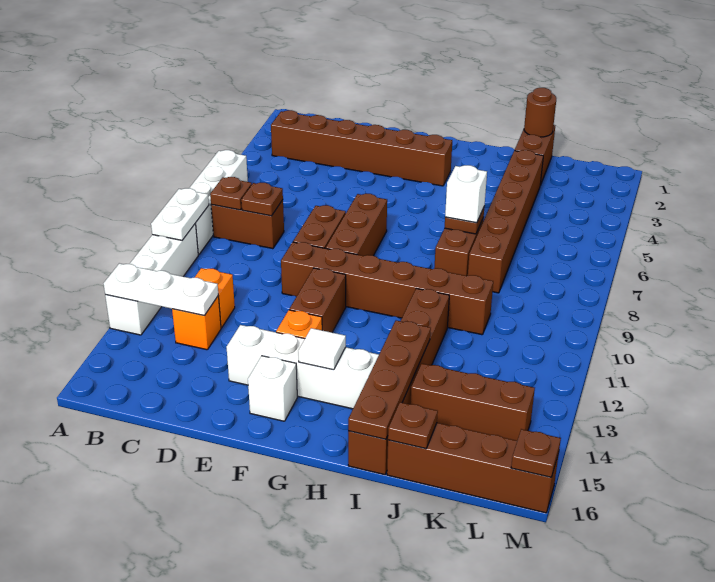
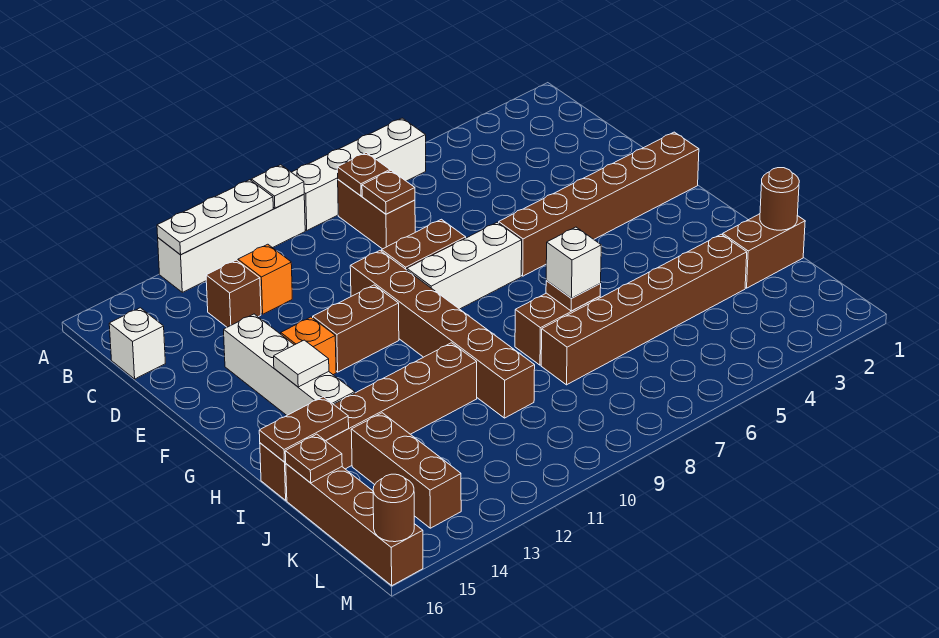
white plate A9:A10 level 2 -> white plate A10 level 2
white plate A13:C13 level 2 -> white plate A11:A13 level 2
brown brick B3:G3 level 1 -> brown brick F1:F6 level 1
orange brick C13 level 1 -> brown brick C13 level 1
brown brick F7:F9 level 1 -> white brick F7:F9 level 1
white brick F15 level 1 -> white brick C16 level 1
brown plate I13:I16 level 2 -> brown plate I15:I16 level 2
brown plate M16 level 2 -> brown round brick M16 level 2

